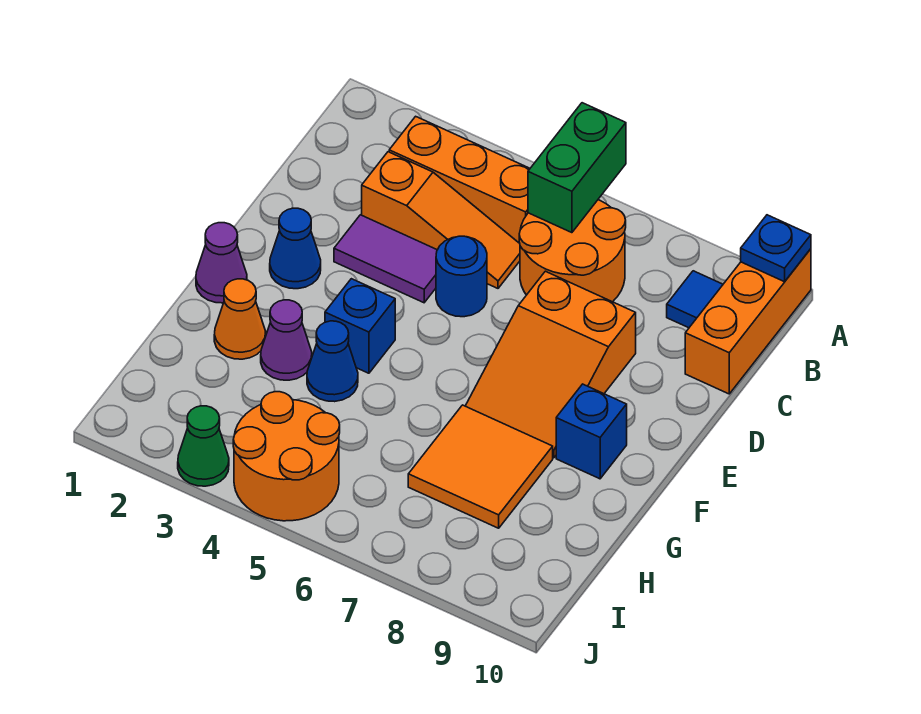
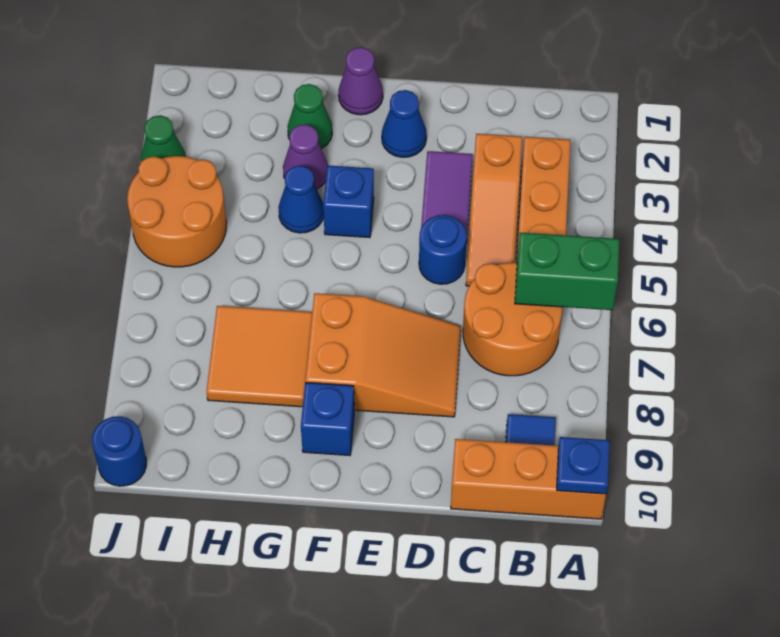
orange slope D7:F8 level 1 top D -> orange slope D7:F8 level 1 top F
orange cone G2 level 1 -> green cone G2 level 1
none -> blue round brick J10 level 1

